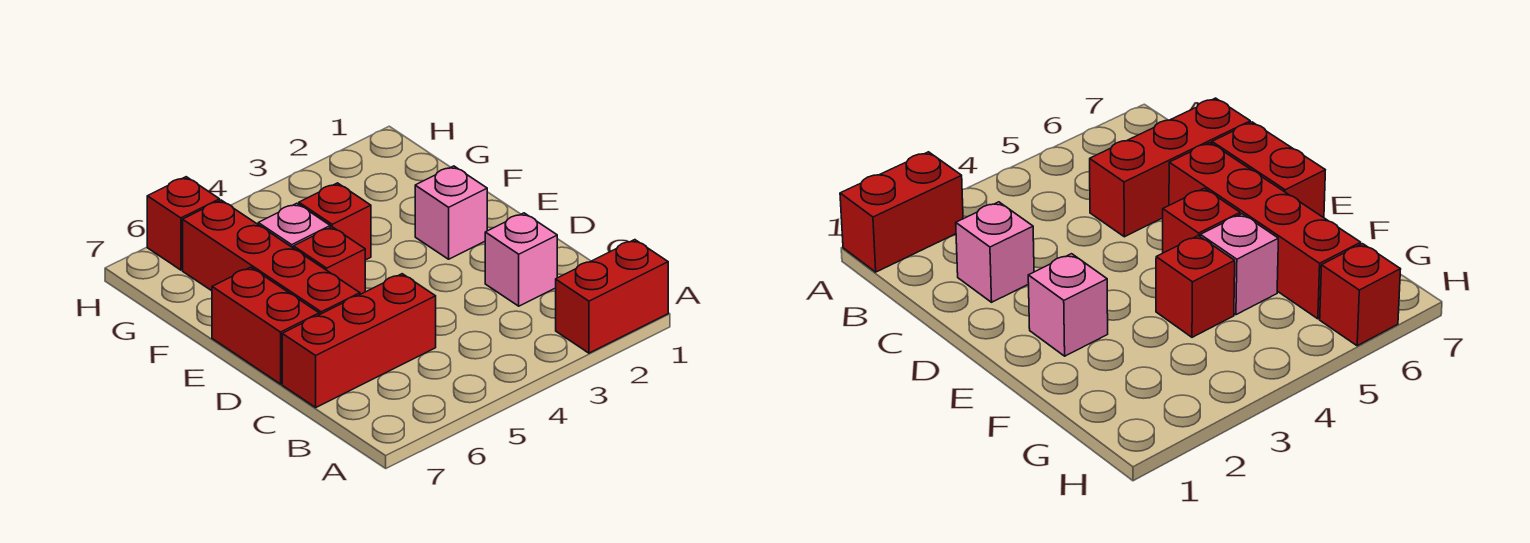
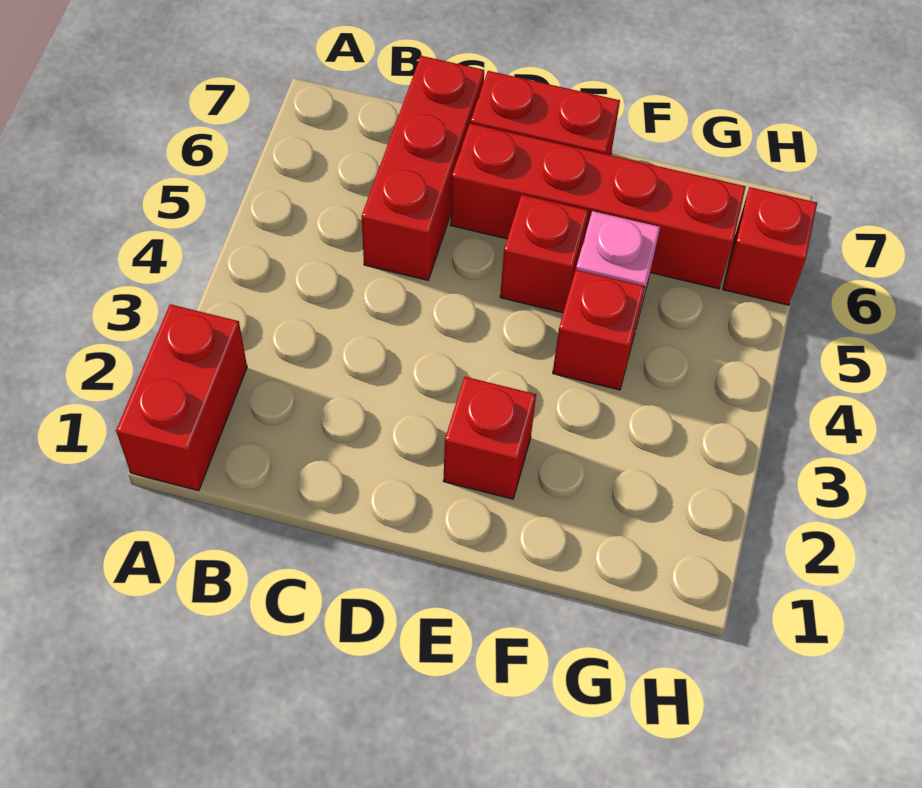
pink brick C2 level 1 -> none
pink brick E2 level 1 -> red brick E2 level 1

